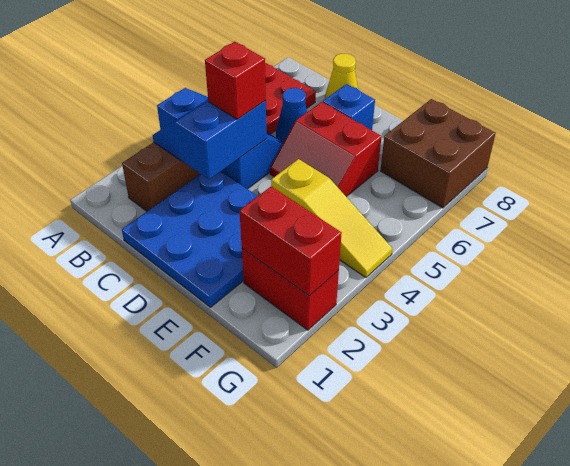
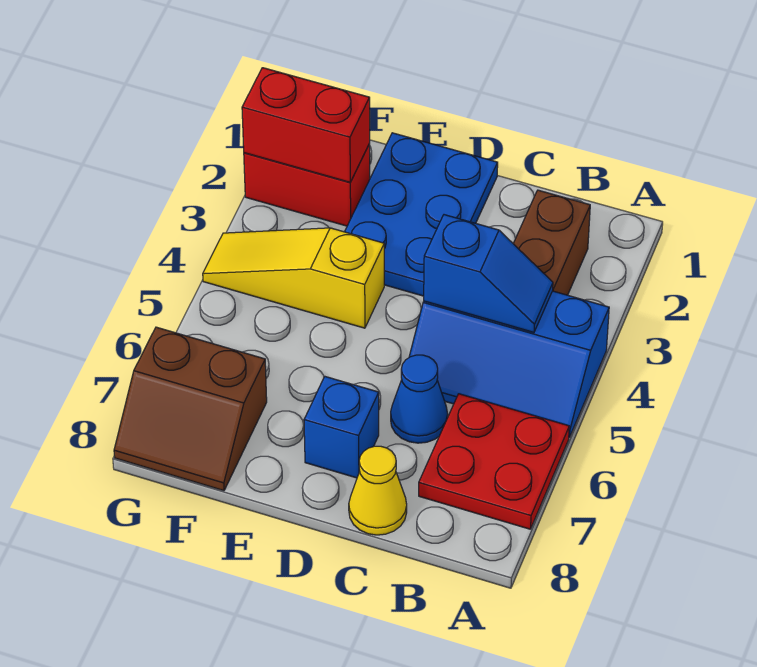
blue slope B3:C4 level 2 top C -> blue slope B4:C4 level 2 top C
blue plate C1:E3 level 1 -> blue plate D1:E3 level 1
red brick C4 level 3 -> none
red slope D5:E6 level 1 top 6 -> none
brown brick F7:G8 level 1 -> brown slope F7:G8 level 1 top 7

